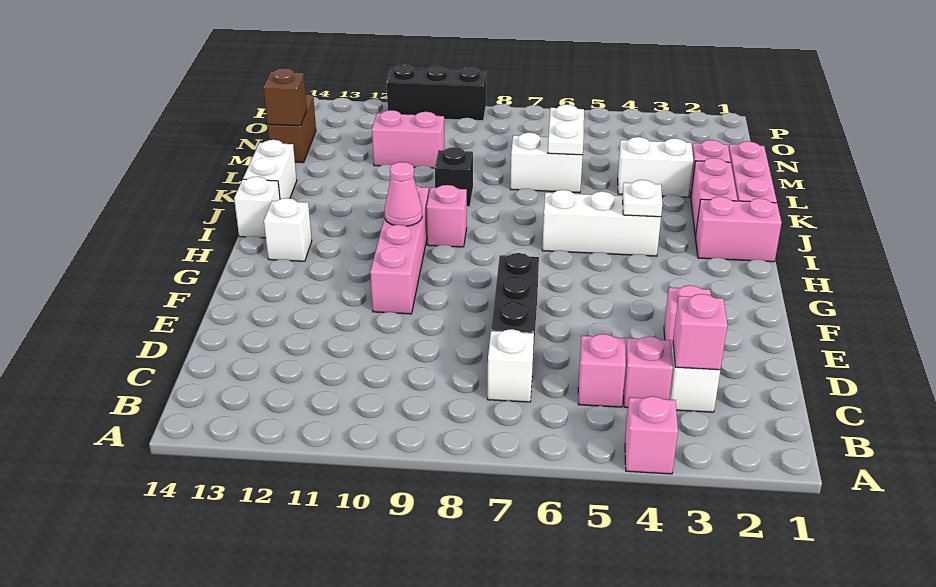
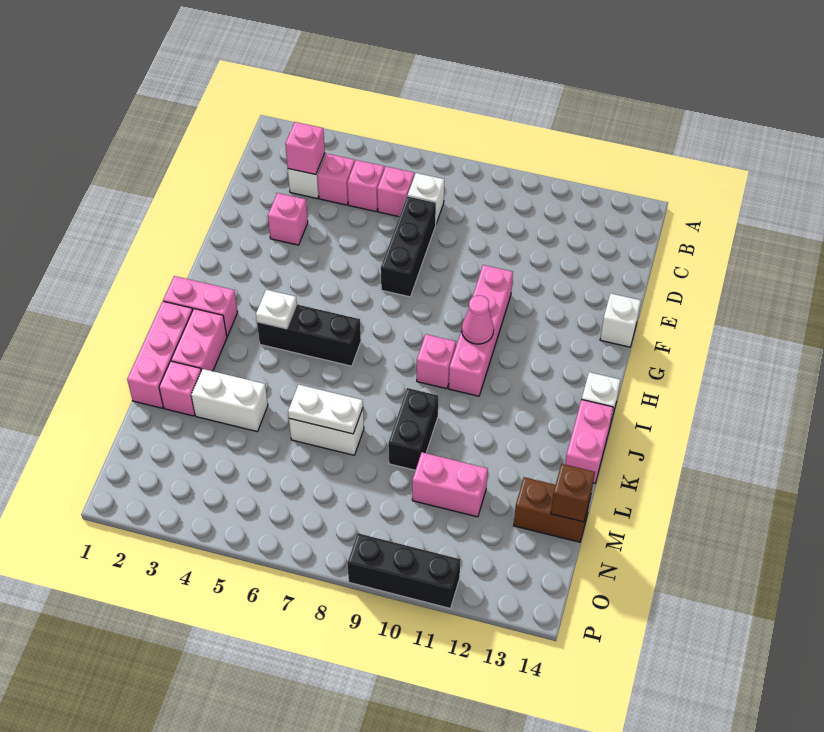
pink brick A4 level 1 -> pink brick C6 level 1
white brick H13 level 1 -> white brick F14 level 1
white brick I4:I6 level 1 -> black brick I4:I6 level 1
white brick J14:K14 level 1 -> pink brick J14:K14 level 1
black brick K9 level 1 -> black brick K9:L9 level 1
white plate L6:M6 level 2 -> white plate L6:L7 level 2
brown brick M14:N14 level 1 -> brown brick M13:M14 level 1

